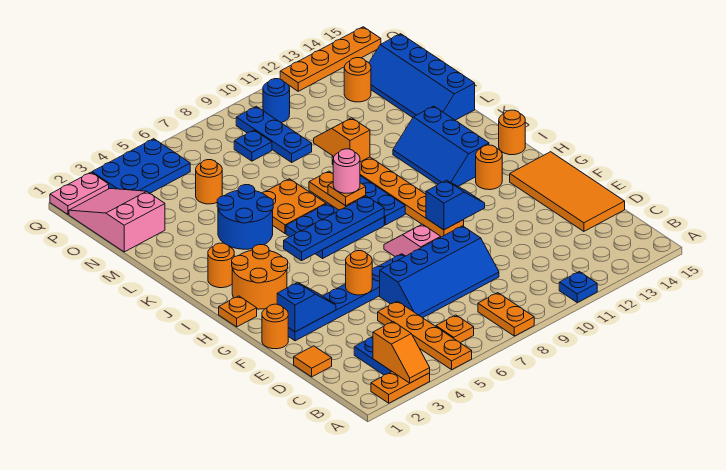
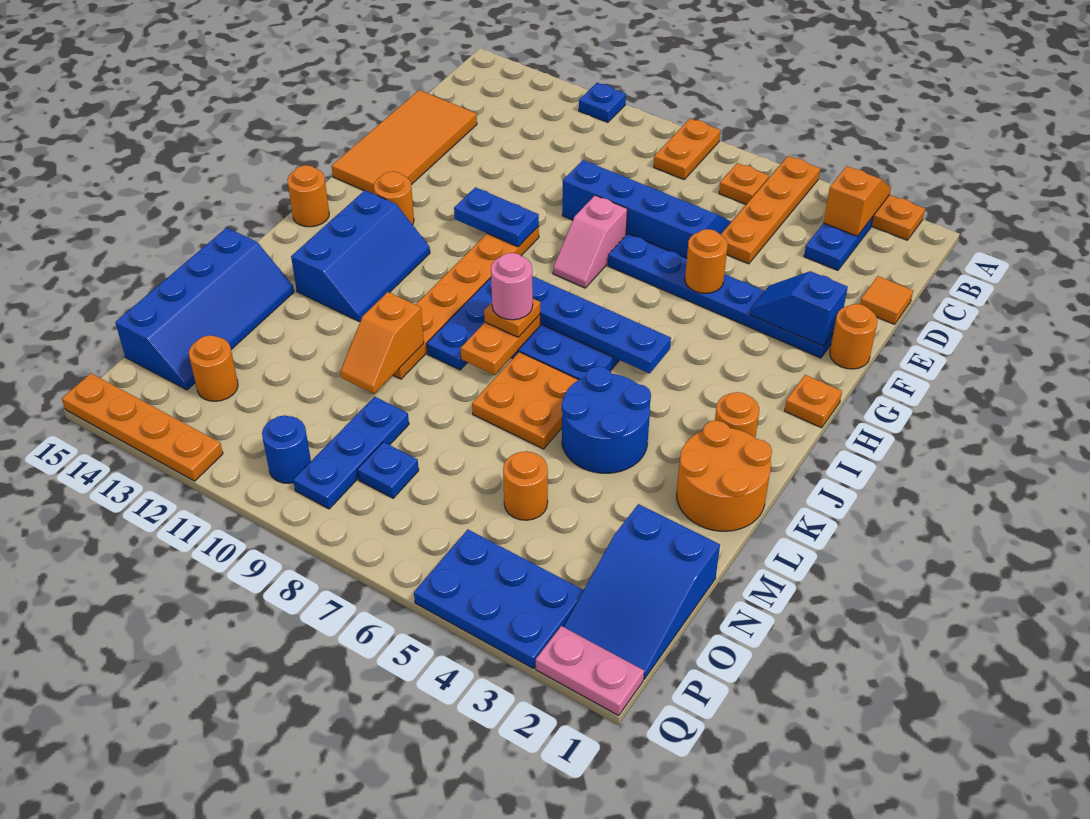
blue slope G10:G11 level 2 top 10 -> blue plate G10:G11 level 2
orange round brick H2:I3 level 1 -> orange round brick K1:L2 level 1
pink slope N1:P2 level 1 top N -> blue slope N1:P2 level 1 top N

